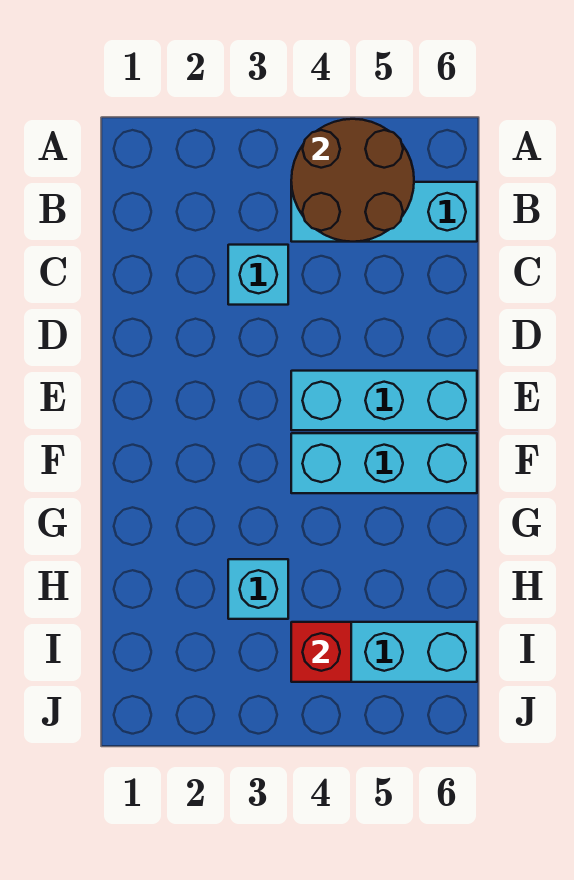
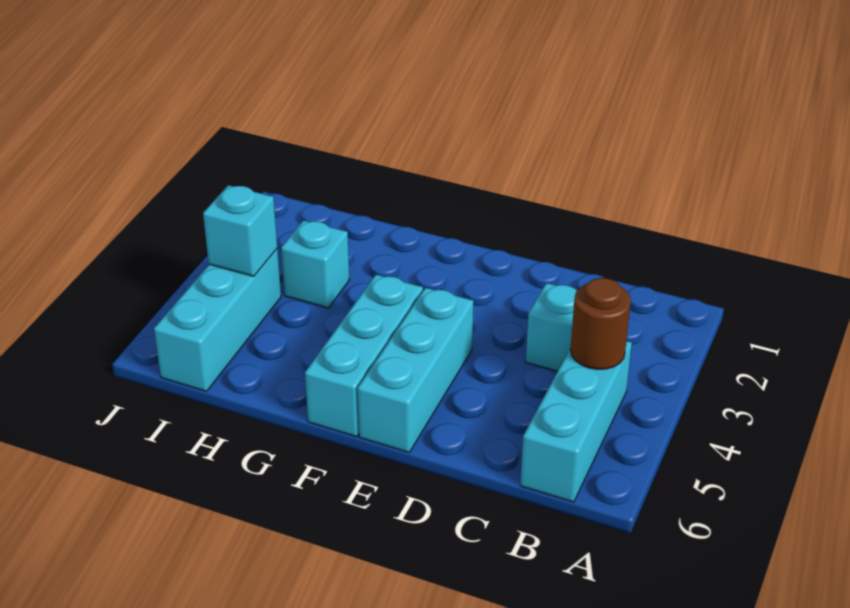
brown round brick A4:B5 level 2 -> brown round brick B4 level 2
red brick I4 level 2 -> cyan brick I4 level 2

